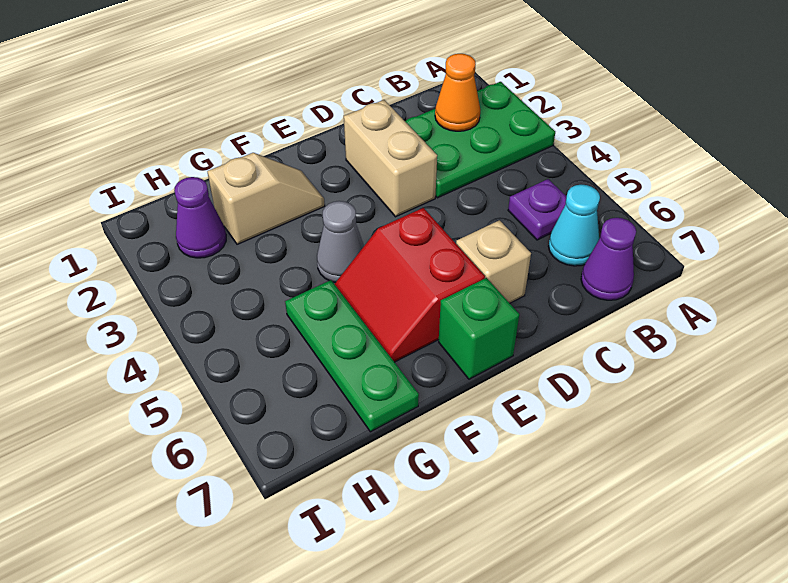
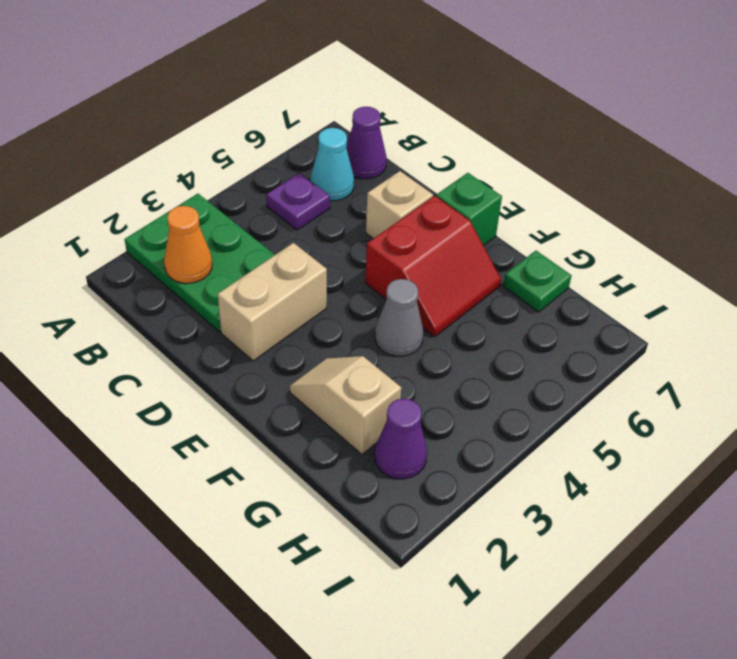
green plate G5:G7 level 1 -> green plate G7 level 1

